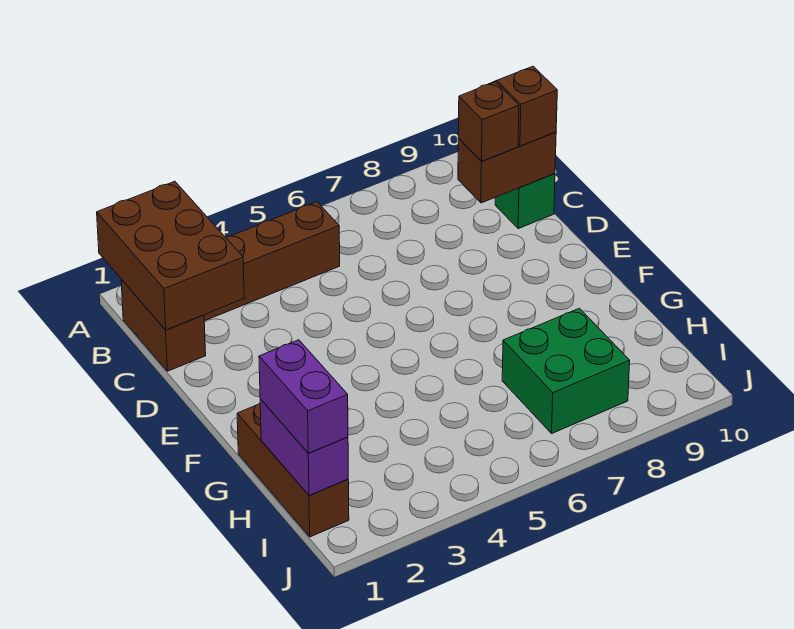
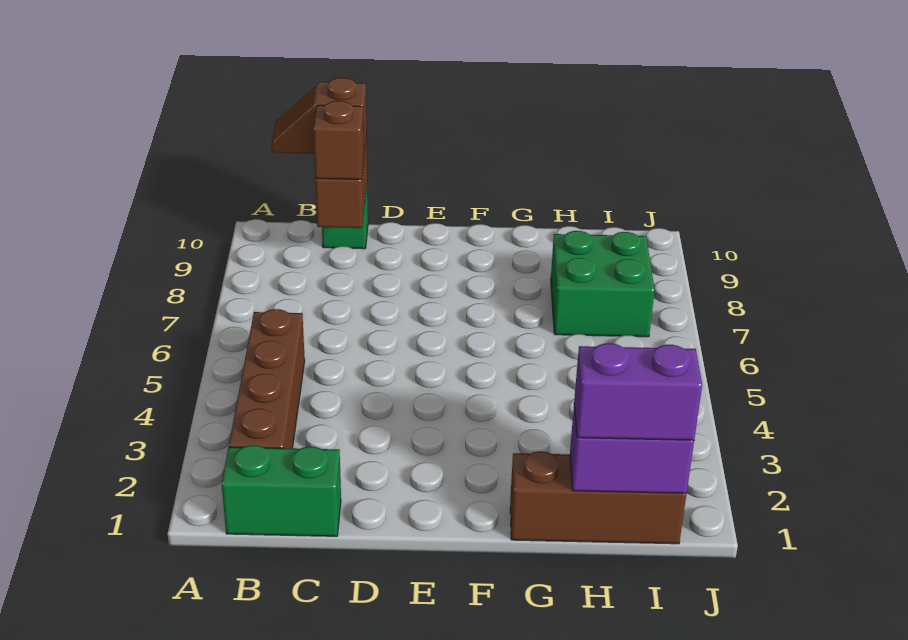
brown brick A1:C2 level 2 -> none
brown brick B1:C1 level 1 -> green brick B1:C1 level 1

